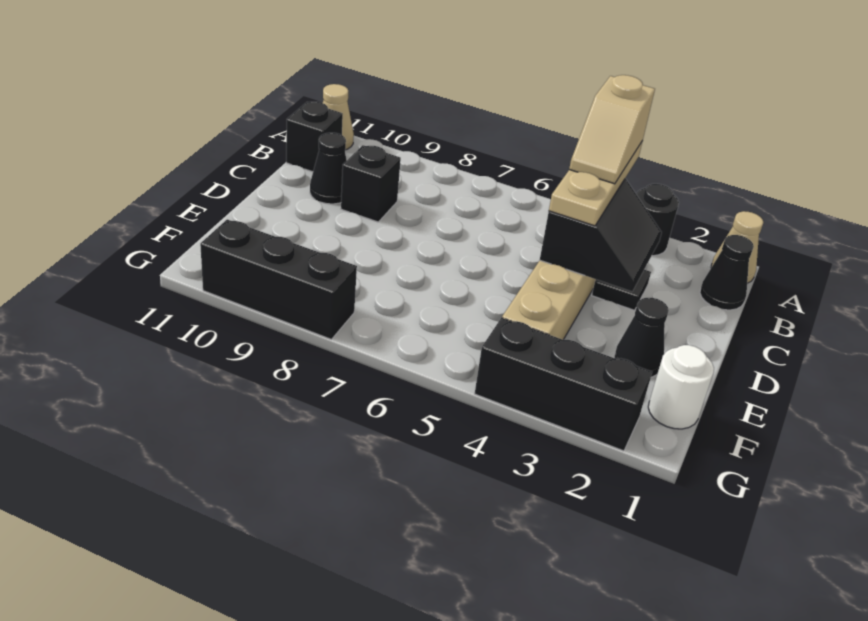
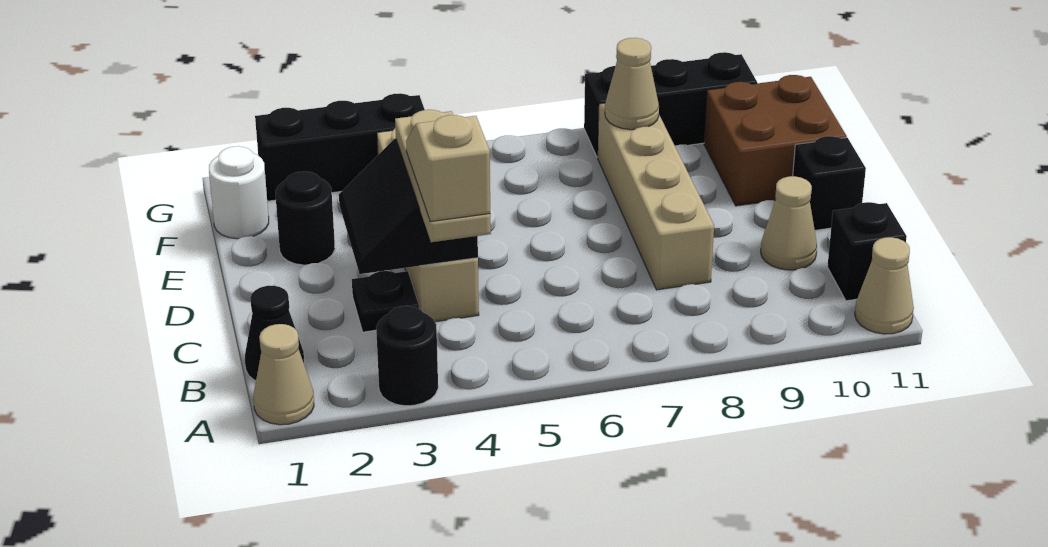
none -> tan brick C8:F8 level 1
black brick C9 level 1 -> black brick D11 level 1
black cone C10 level 1 -> tan cone C10 level 1
black cone E2 level 1 -> black round brick E2 level 1
none -> brown brick E10:F11 level 1
none -> tan cone F8 level 2

